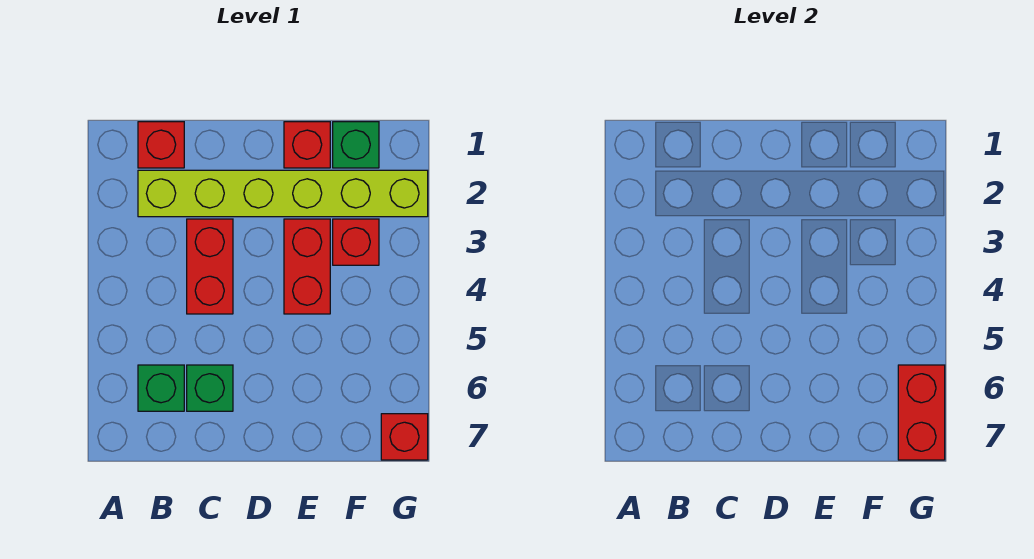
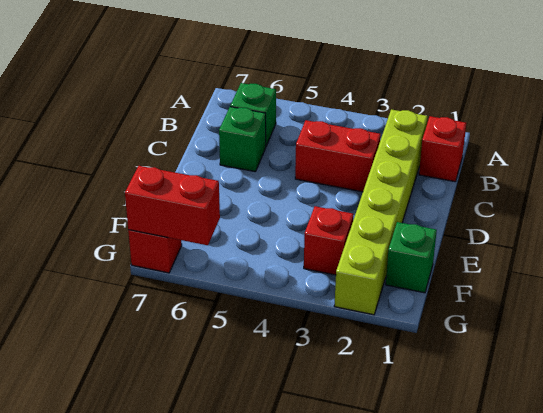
red brick E1 level 1 -> none
red brick E3:E4 level 1 -> none

